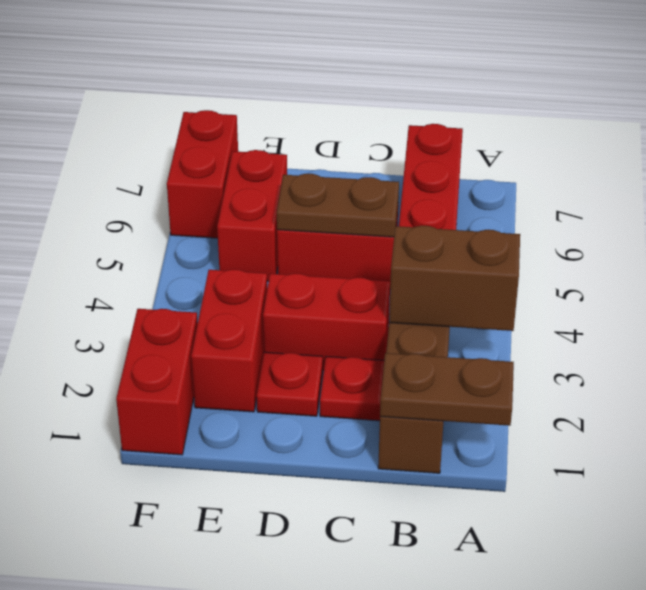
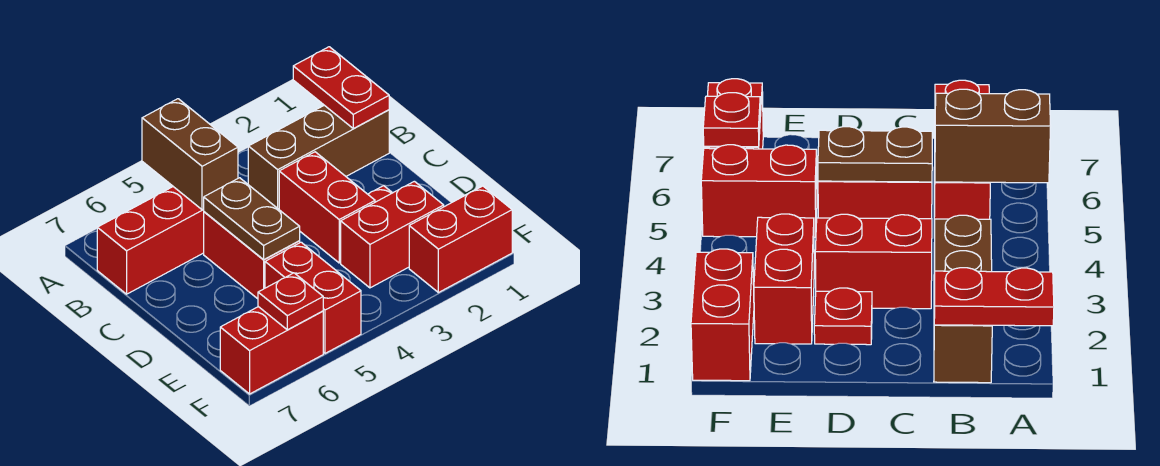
brown plate A1:B1 level 2 -> red plate A1:B1 level 2
brown brick A3:B3 level 2 -> brown brick A5:B5 level 2
red plate C2 level 1 -> red plate F6 level 2
red brick E5:E6 level 1 -> red brick E5:F5 level 1

